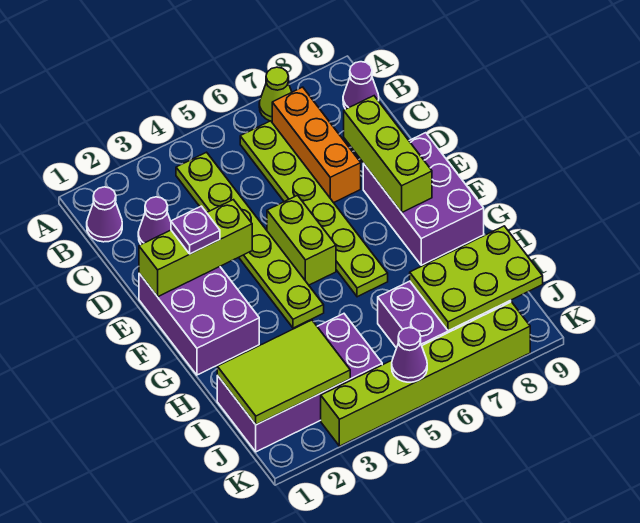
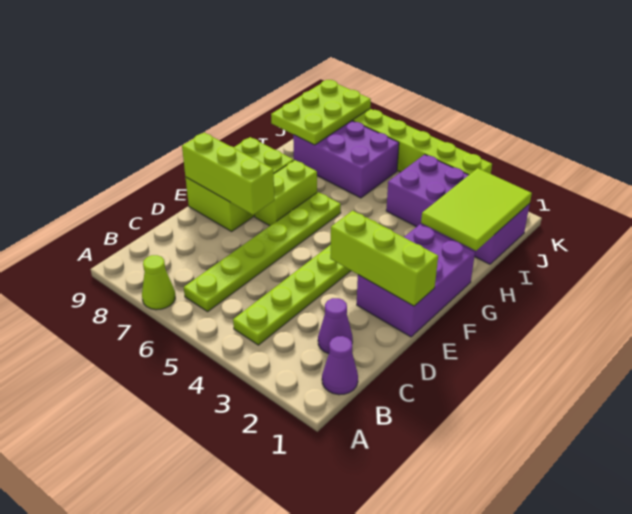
orange brick B7:D7 level 1 -> none
purple cone B9 level 1 -> none
lime brick D8:F8 level 2 -> lime brick E7:E9 level 2
purple plate E2 level 3 -> none
lime brick E5:F5 level 1 -> lime brick F7:G7 level 1
purple brick E8:G9 level 1 -> lime brick E8:G9 level 1
lime tile I1:J3 level 2 -> lime tile H1:J2 level 2
lime plate I7:J9 level 2 -> lime plate I8:K9 level 2
purple cone K5 level 2 -> none

